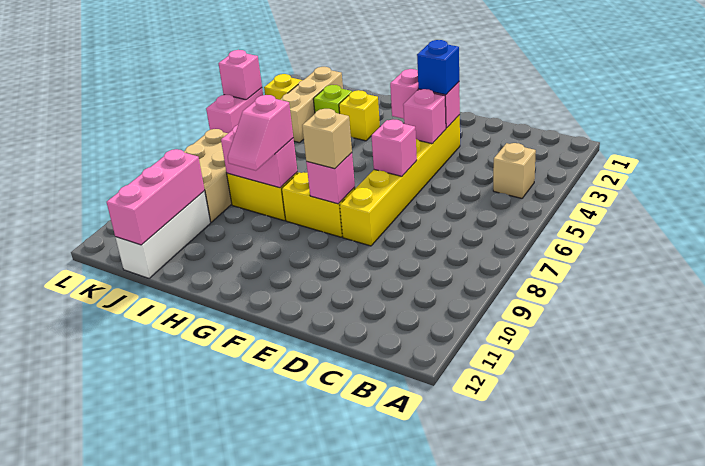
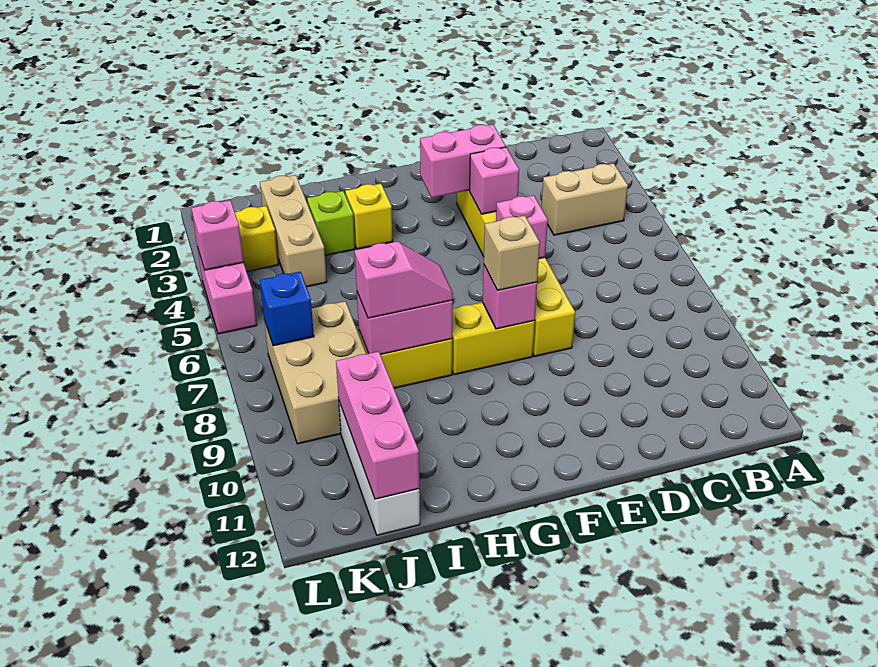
tan brick B4 level 1 -> tan brick B4:C4 level 1
blue brick E3 level 3 -> blue brick K7 level 2
pink slope H8:H9 level 3 top 8 -> pink slope H8:I8 level 3 top I

